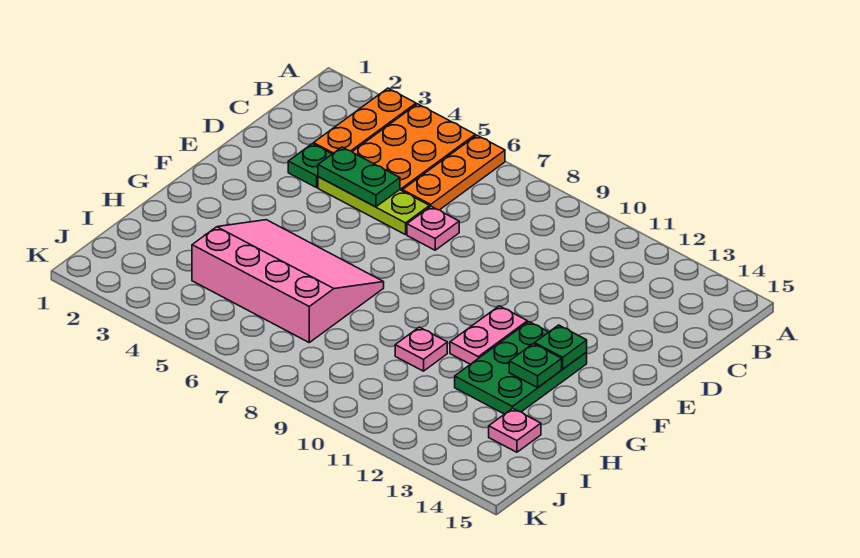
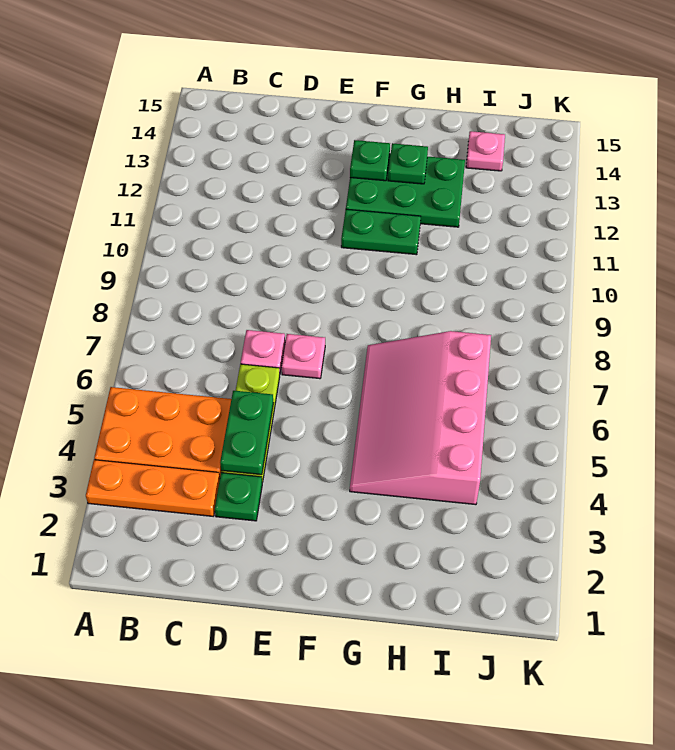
orange plate A6:C6 level 1 -> none
pink plate F11:G11 level 1 -> green plate F11:G11 level 1
pink plate H10 level 1 -> pink plate E7 level 1

